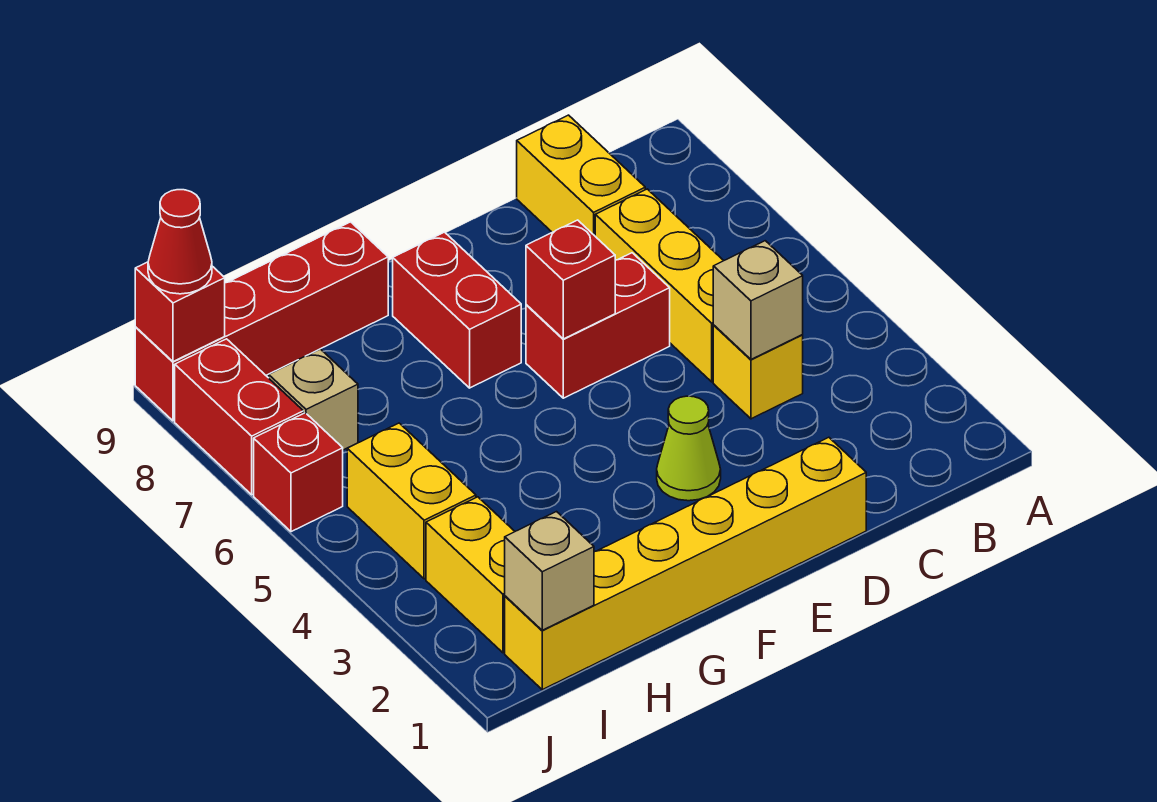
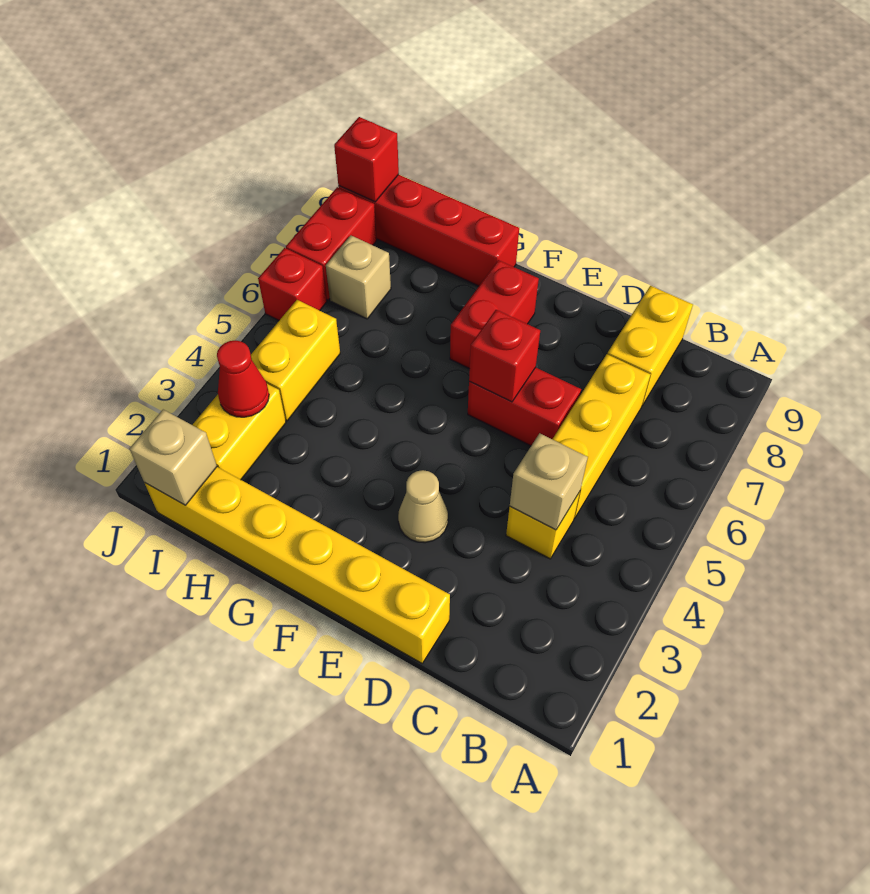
lime cone E3 level 1 -> tan cone E3 level 1
red cone J9 level 3 -> red cone I3 level 2

